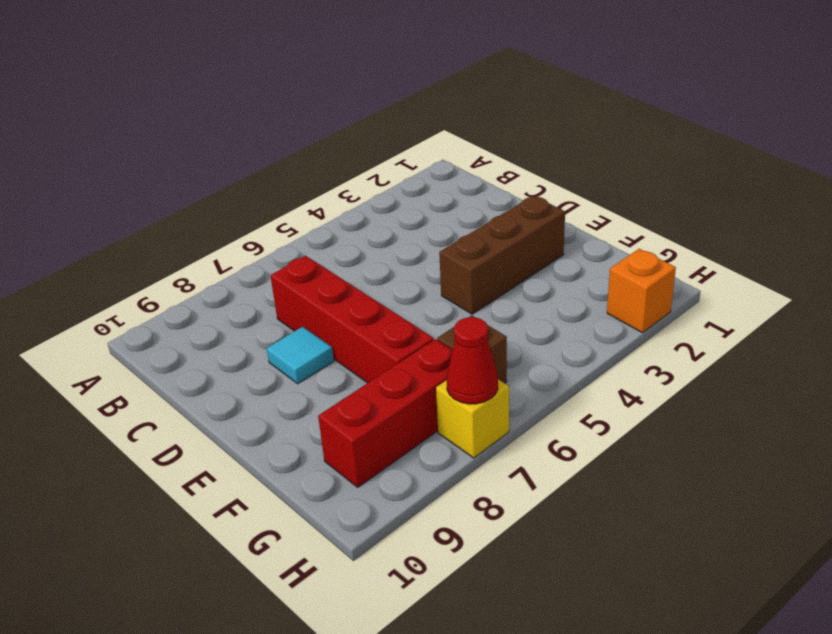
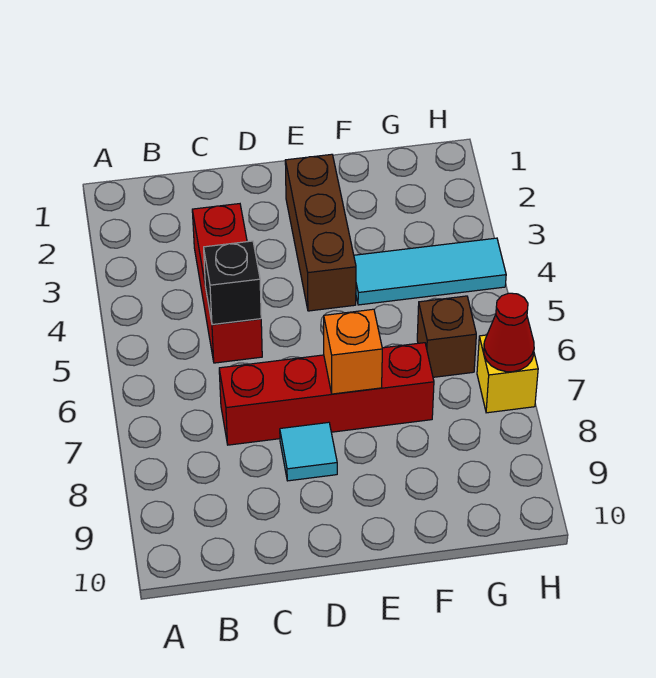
none -> black brick C5 level 2
none -> cyan tile F4:H4 level 1
red brick G7:G9 level 1 -> red brick C3:C5 level 1
orange brick H2 level 1 -> orange brick E7 level 2

